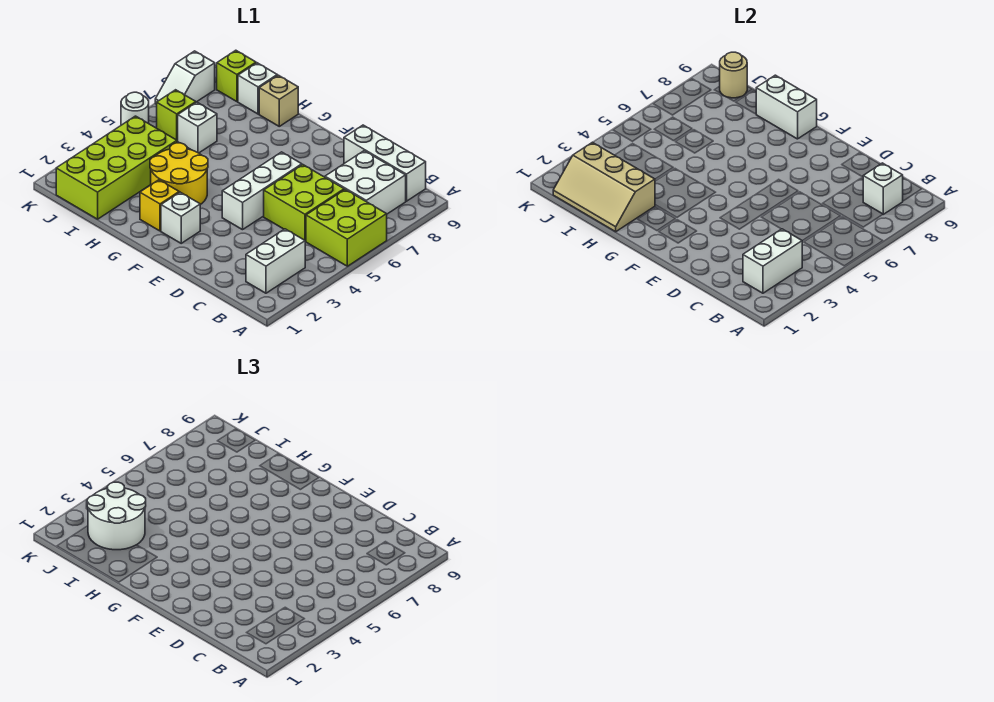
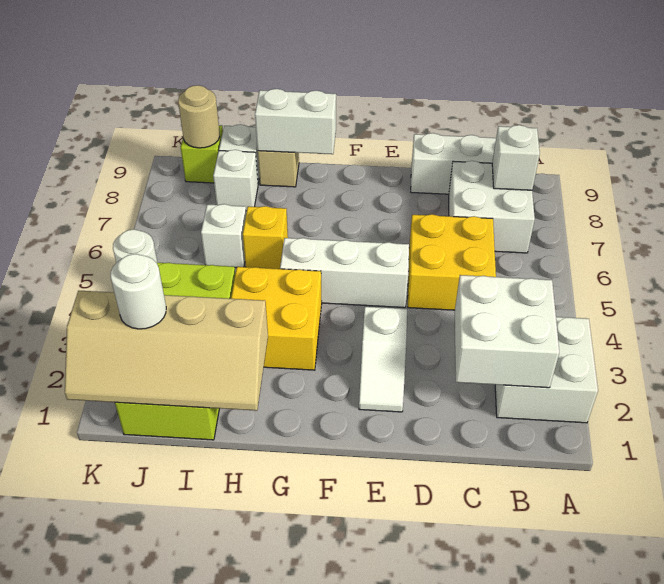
lime brick A5:B6 level 1 -> none
white brick B2:B3 level 1 -> white brick A2:B3 level 1
white brick B2:B3 level 2 -> white brick B2:C3 level 2
lime brick C5:D6 level 1 -> yellow brick C5:D6 level 1
white brick E4:E6 level 1 -> white brick E5:G5 level 1
white brick F2 level 1 -> white brick I8 level 1
yellow brick G2 level 1 -> yellow brick H6 level 1
yellow round brick G3:H4 level 1 -> yellow brick G3:H4 level 1
tan slope H1:J2 level 2 top 2 -> tan slope H1:K2 level 2 top 2
white round brick I2:J3 level 3 -> white round brick J2 level 3
lime brick J6 level 1 -> none
white slope K7:K8 level 1 top 8 -> white slope E2:E3 level 1 top 3

